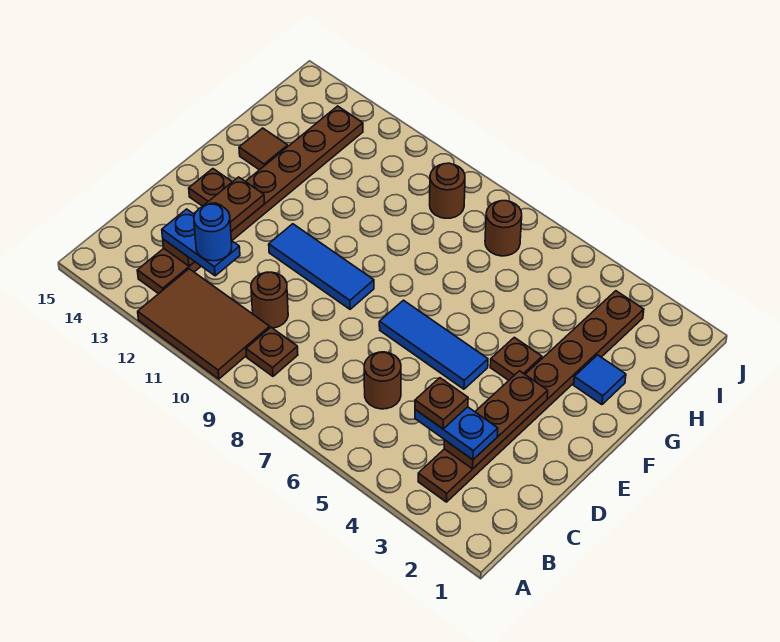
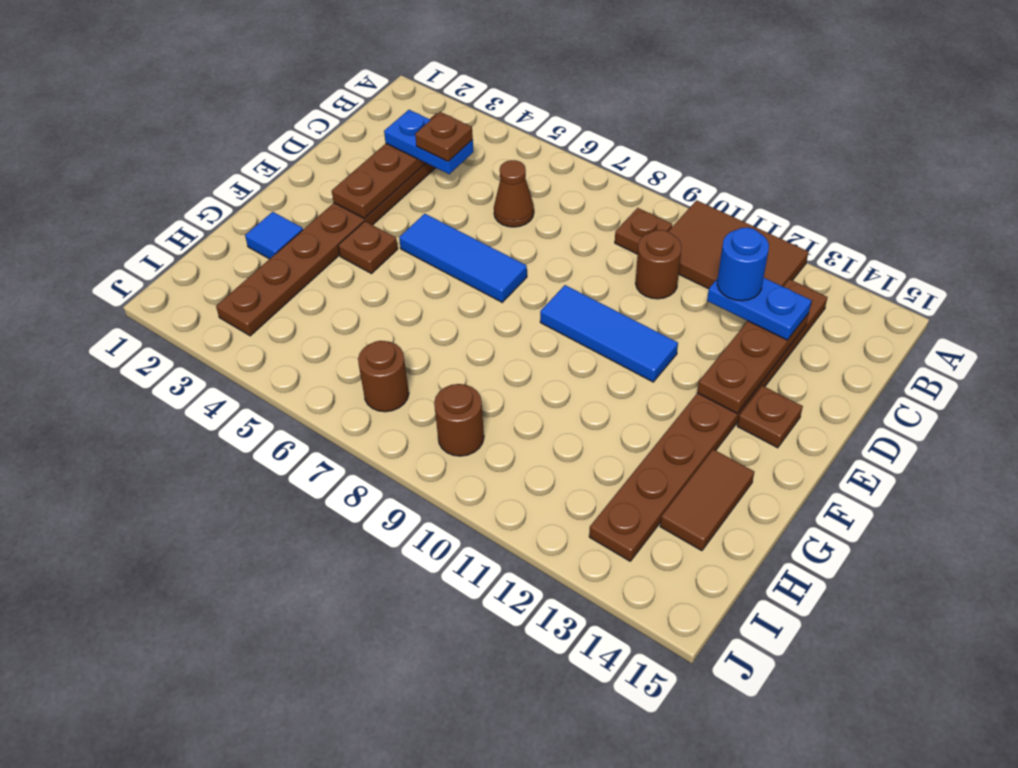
brown round brick C6 level 1 -> brown cone C6 level 1
brown tile G14 level 1 -> brown tile G14:H14 level 1

